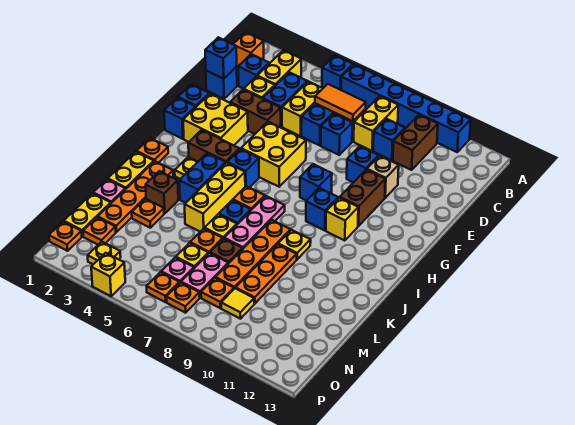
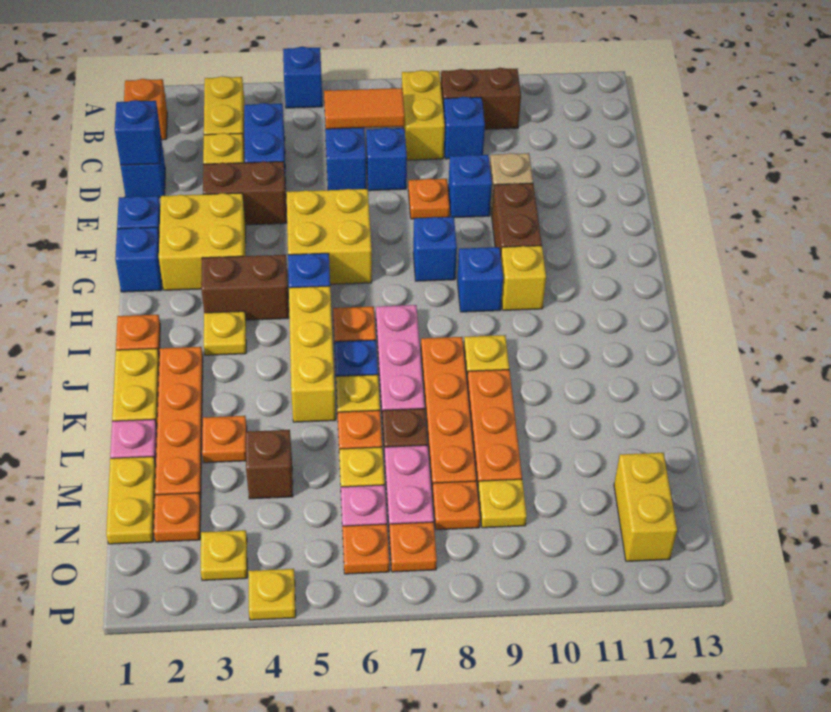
blue brick A6:A11 level 1 -> none
brown brick B10:C10 level 1 -> brown brick B9:B10 level 1
blue brick C2 level 1 -> none
yellow brick C5:D5 level 1 -> yellow brick N12:O12 level 1
blue brick I4:J4 level 1 -> none
brown brick K3 level 1 -> brown brick M4 level 1
yellow tile N9 level 1 -> yellow plate N9 level 1
orange plate O1 level 1 -> orange plate E8 level 1
yellow brick P4 level 1 -> yellow plate P4 level 1

